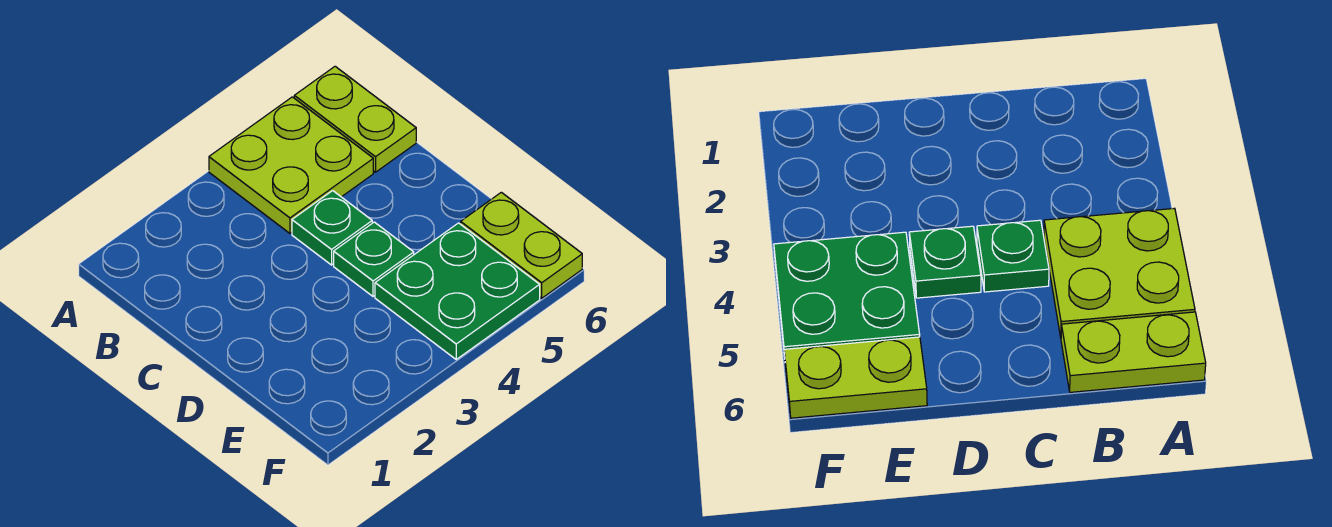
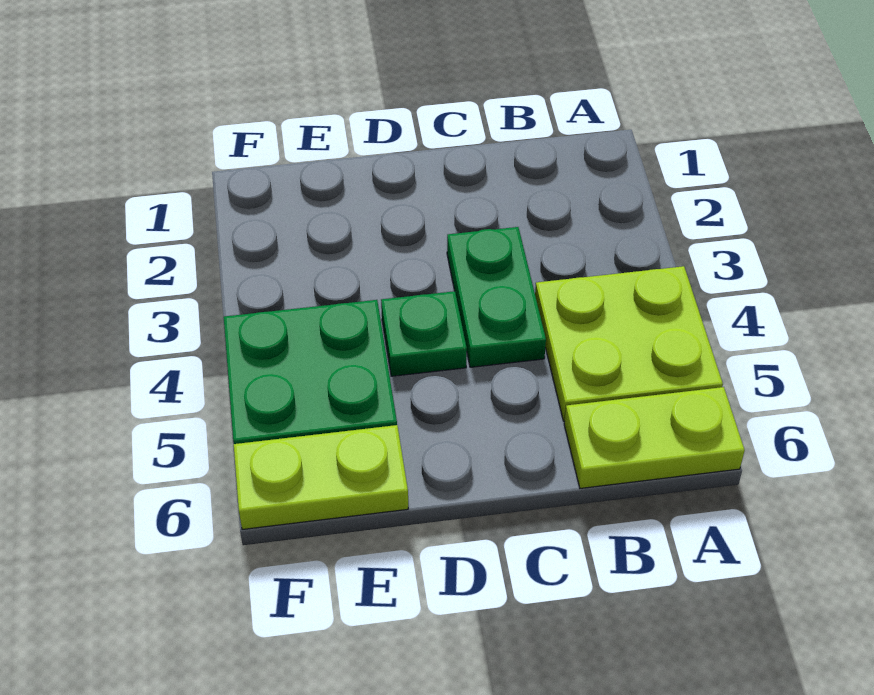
green plate C4 level 1 -> green plate C3:C4 level 1

